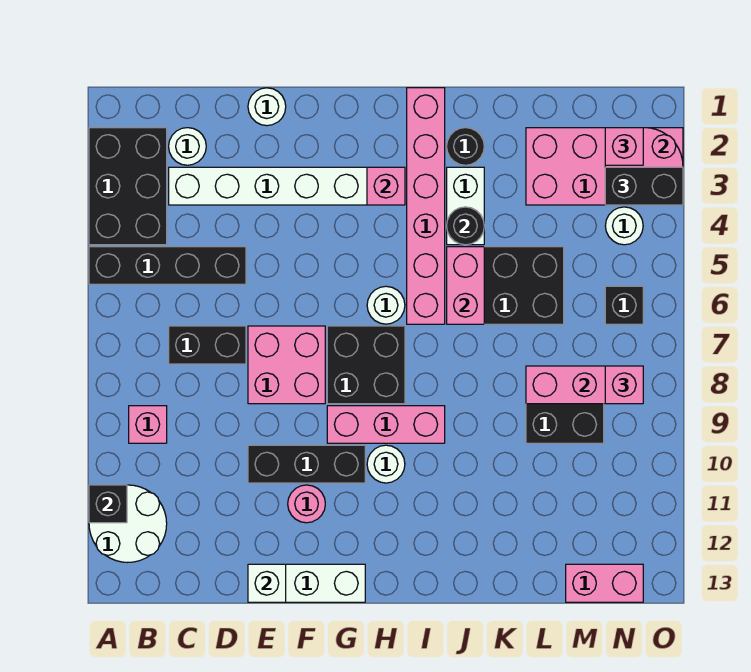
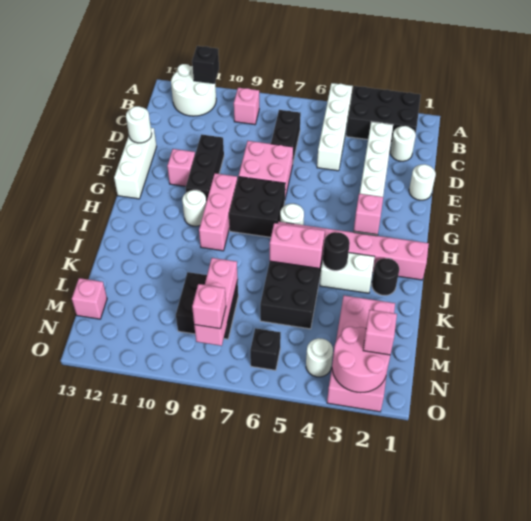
black brick A5:D5 level 1 -> white brick A5:D5 level 1
white brick E13 level 2 -> white round brick E13 level 2
pink round brick F11 level 1 -> pink brick F11 level 1
pink brick M13:N13 level 1 -> pink brick M13 level 1
black brick N3:O3 level 3 -> none

